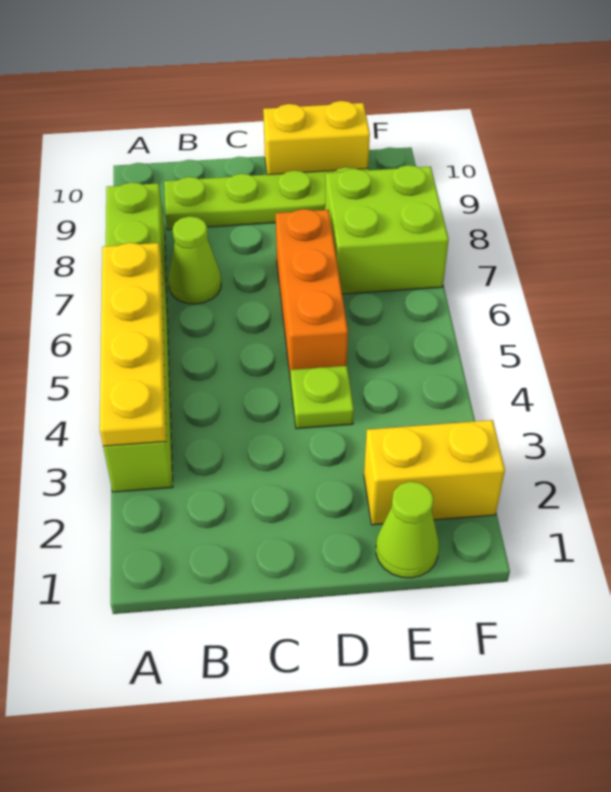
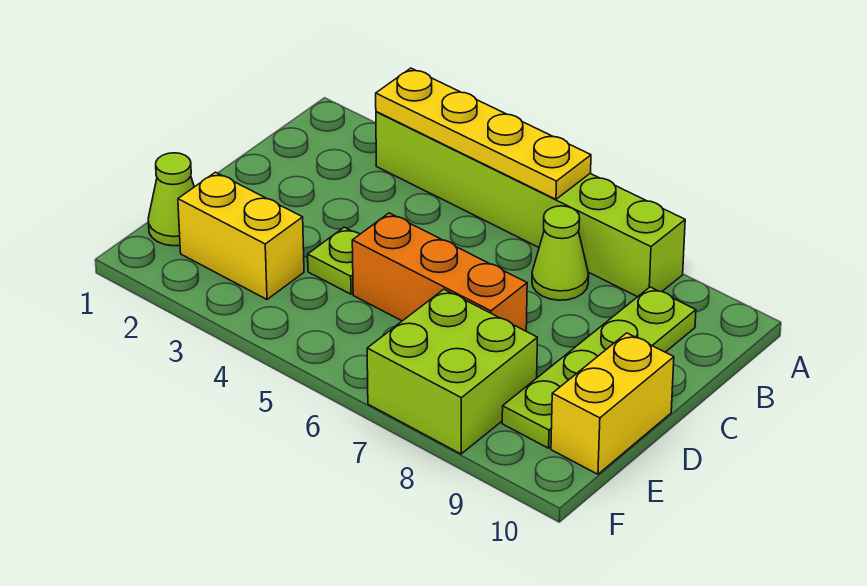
yellow brick E2:F2 level 1 -> yellow brick E2:E3 level 1

